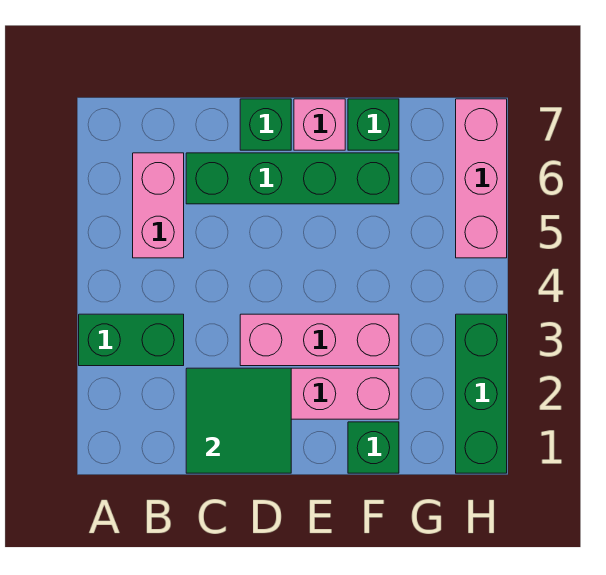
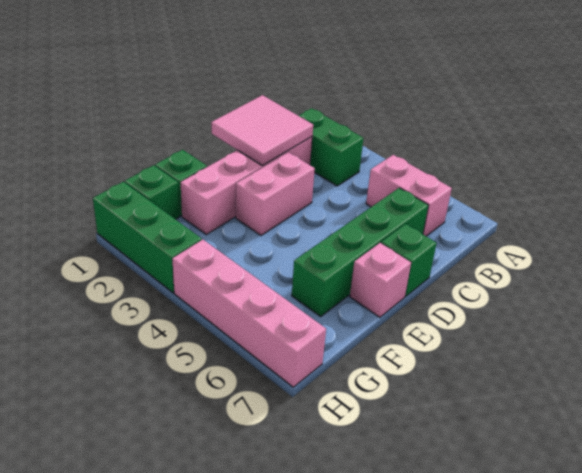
green brick A3:B3 level 1 -> green brick B2:B3 level 1
green tile C1:D2 level 2 -> pink tile C1:D2 level 2
pink brick D3:F3 level 1 -> pink brick D3:E3 level 1
green brick F7 level 1 -> green brick G1 level 1
pink brick H5:H7 level 1 -> pink brick H4:H7 level 1

